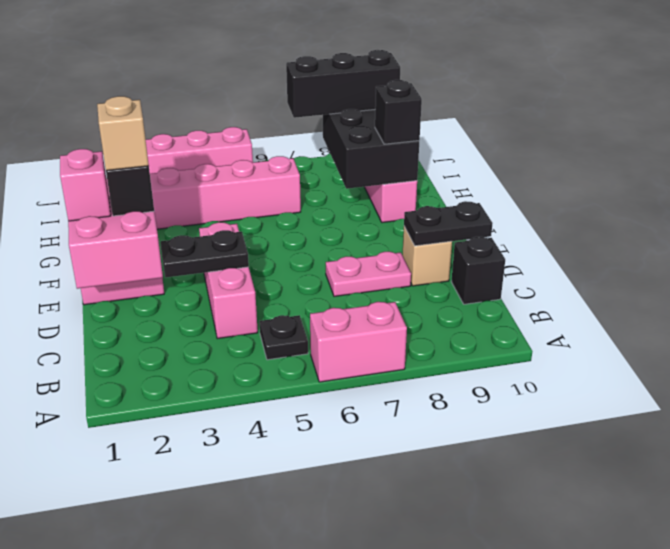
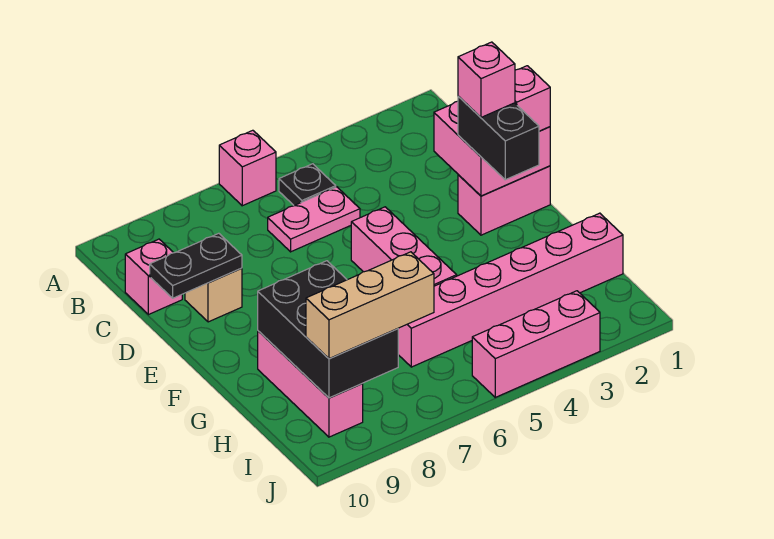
pink brick A6:A7 level 1 -> pink brick A6 level 1
pink brick C4:E4 level 1 -> pink brick E5:G5 level 1
black brick C10 level 1 -> pink brick C10 level 1
black plate D3:D4 level 2 -> none
pink plate D7:D8 level 1 -> pink plate C5:C6 level 1
tan brick E2 level 4 -> pink brick E2 level 4
black brick G9 level 3 -> none
black brick I7:I9 level 3 -> tan brick I7:I9 level 3

